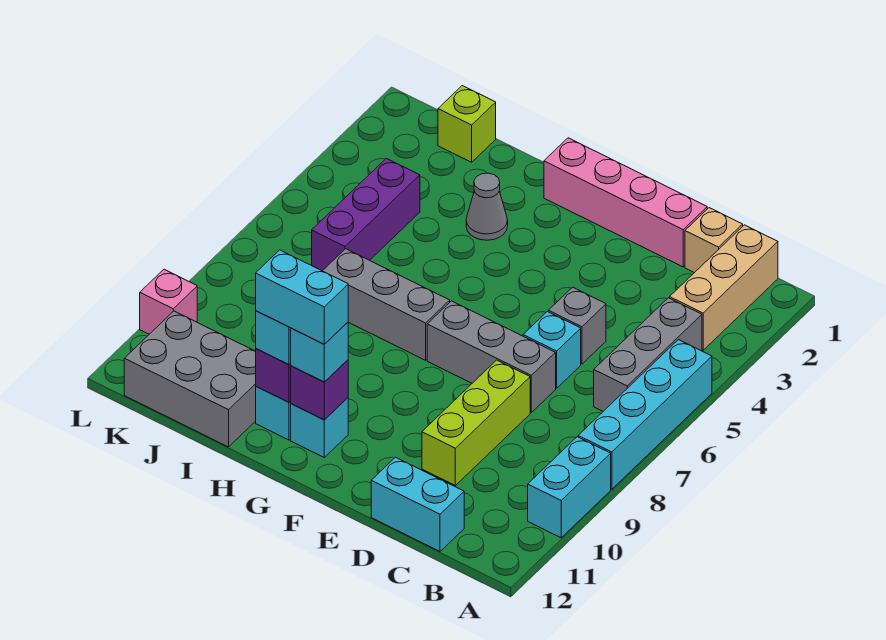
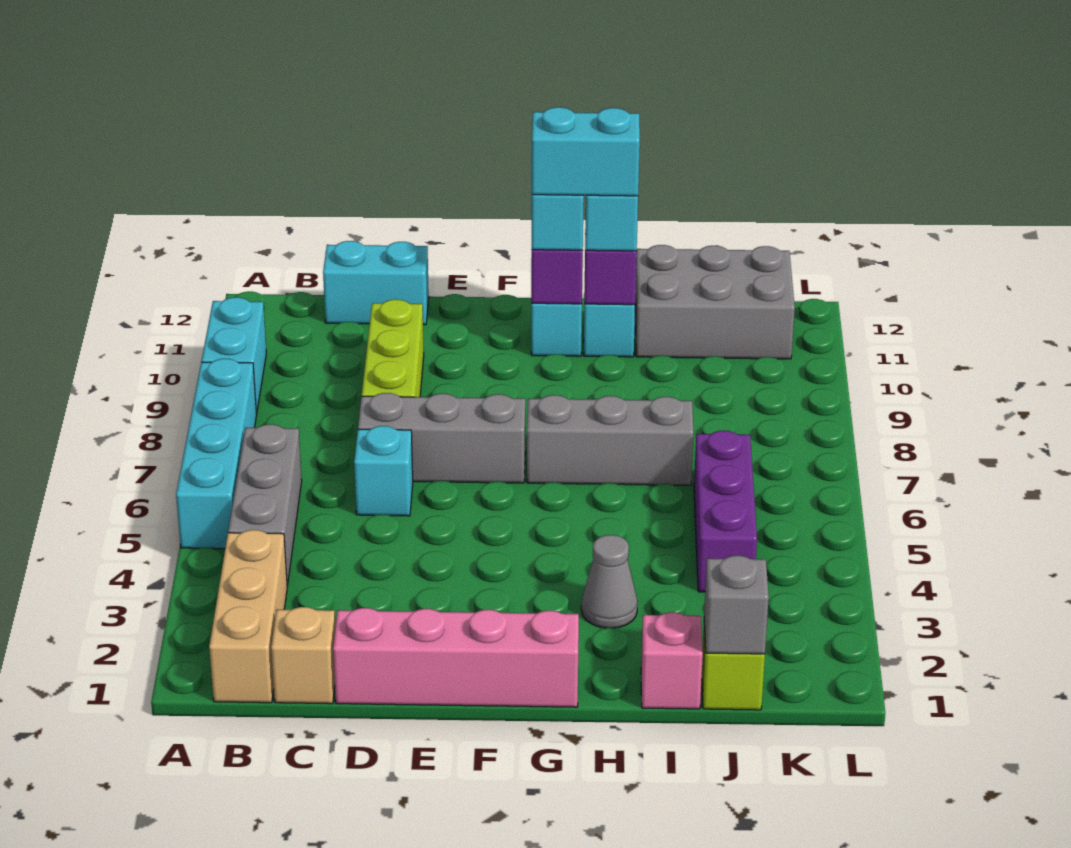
grey brick D5 level 1 -> grey brick J1 level 2
pink brick L10 level 1 -> pink brick I1 level 1

